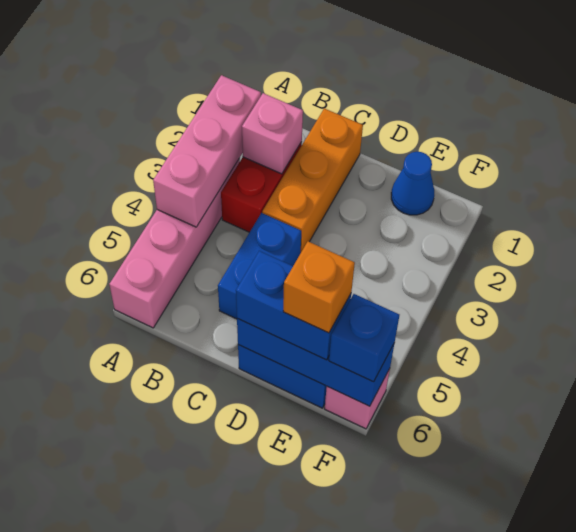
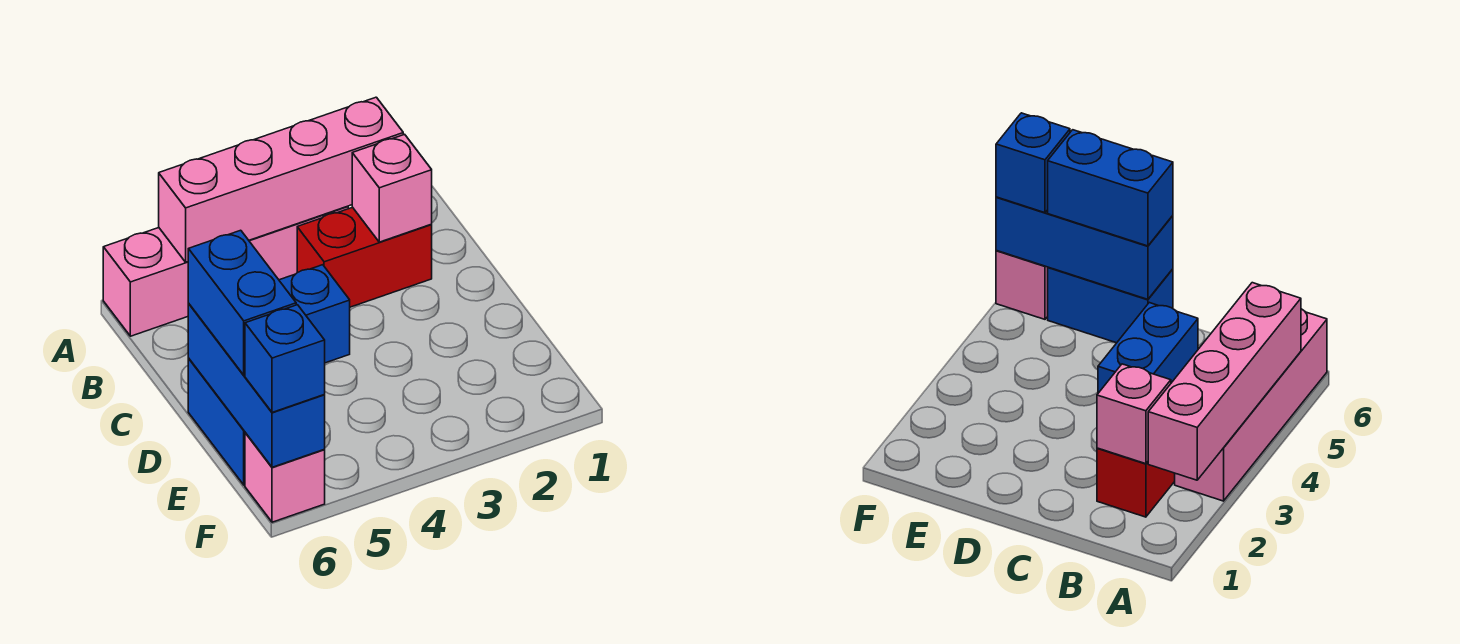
pink brick A2:A4 level 2 -> pink brick A2:A5 level 2
orange brick C1:C3 level 1 -> none
blue cone E1 level 1 -> none
orange brick E6 level 4 -> none

